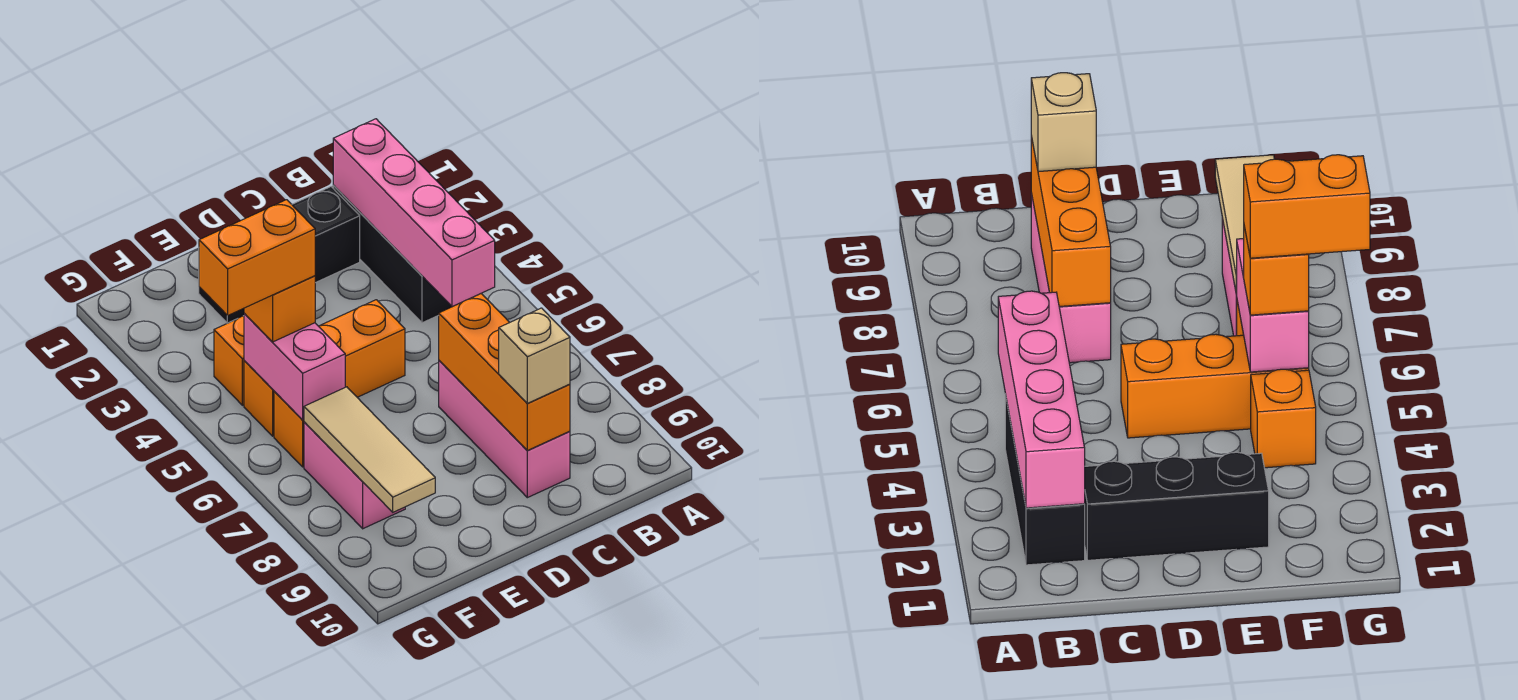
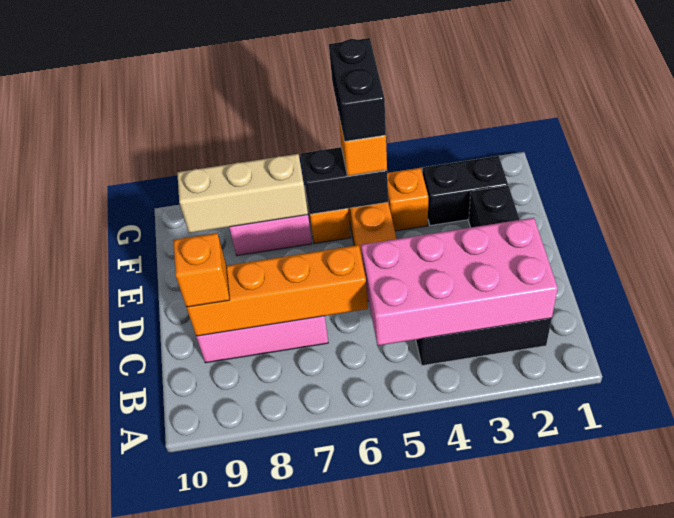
pink brick B2:B5 level 2 -> pink brick B2:C5 level 2
orange brick C7:C9 level 2 -> orange brick C6:C9 level 2
tan brick C9 level 3 -> orange brick C9 level 3
none -> black brick F2:F3 level 1
pink brick F5:F6 level 2 -> black brick F5:F6 level 2
orange brick F5:G5 level 4 -> black brick F5:G5 level 4
tan tile F7:F9 level 2 -> tan brick F7:F9 level 2

